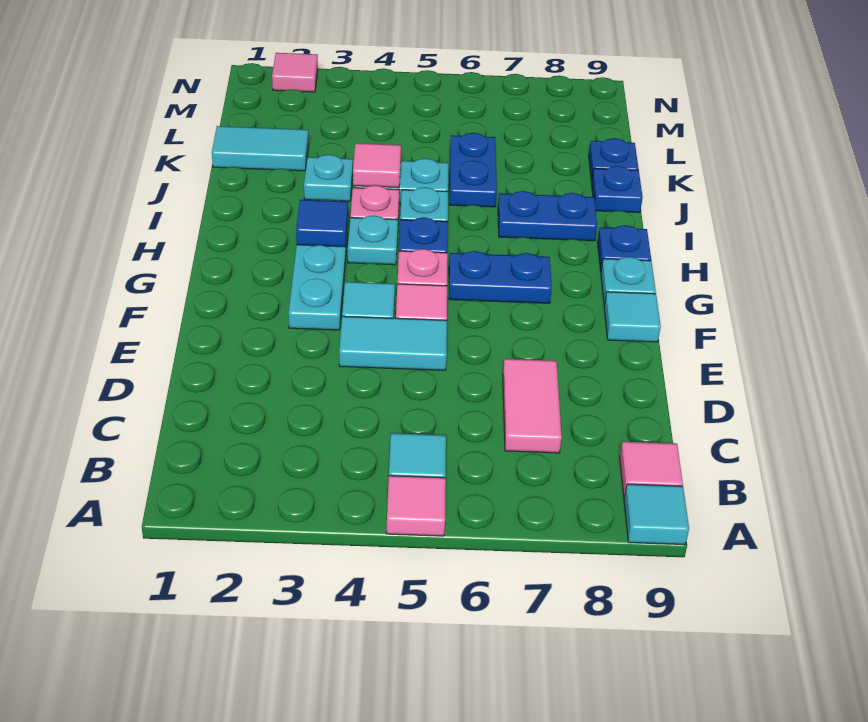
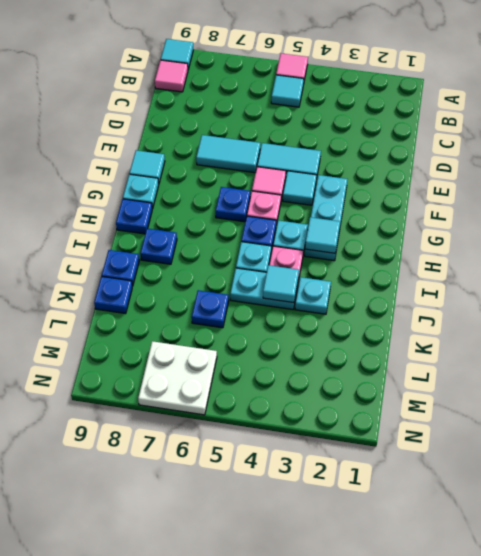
pink tile C7:D7 level 1 -> none
blue plate G6:G7 level 1 -> blue plate G6 level 1
blue tile H3 level 2 -> cyan tile H3 level 2
blue plate I7:I8 level 1 -> blue plate I8 level 1
pink tile J4 level 2 -> cyan tile J4 level 2
blue plate J6:K6 level 1 -> blue plate K6 level 1
cyan tile K1:K2 level 1 -> cyan tile E6:E7 level 1
none -> white plate M6:N7 level 1
pink tile N2 level 1 -> none

